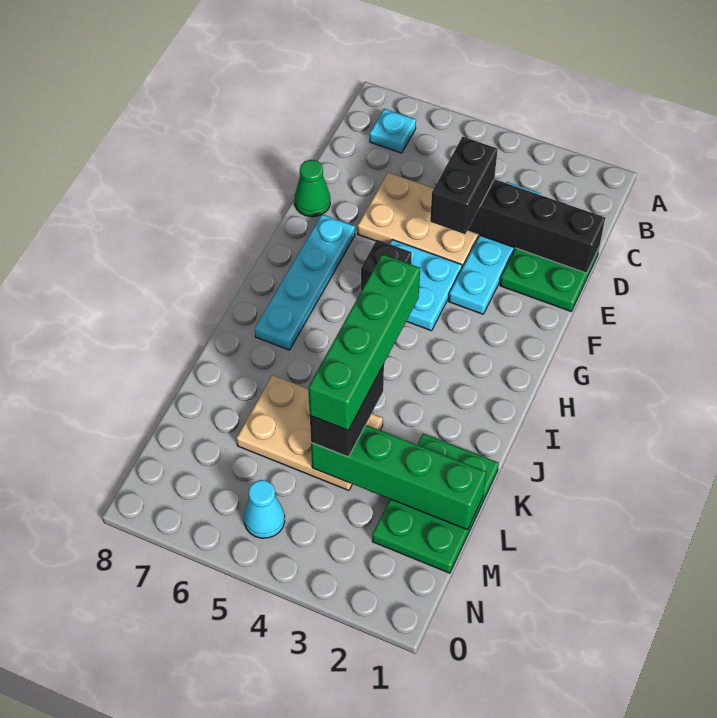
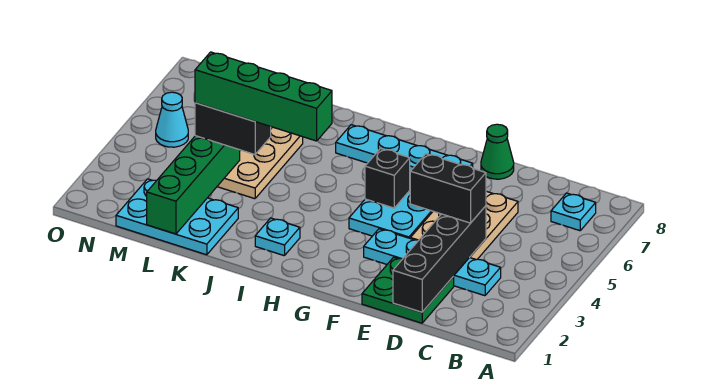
none -> cyan plate I2 level 1
green plate K1:M2 level 1 -> cyan plate K1:M2 level 1

